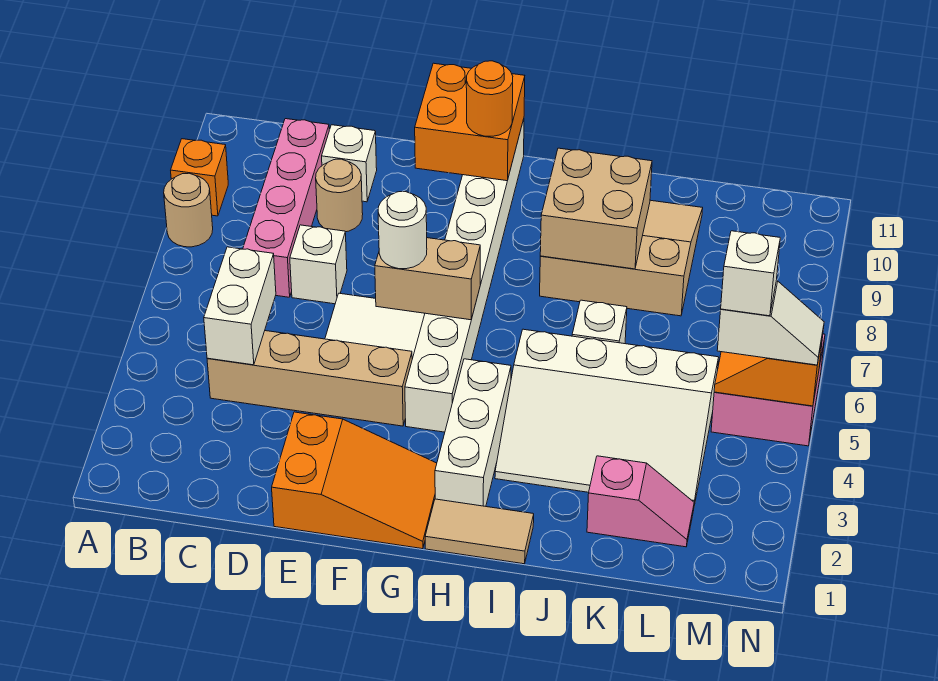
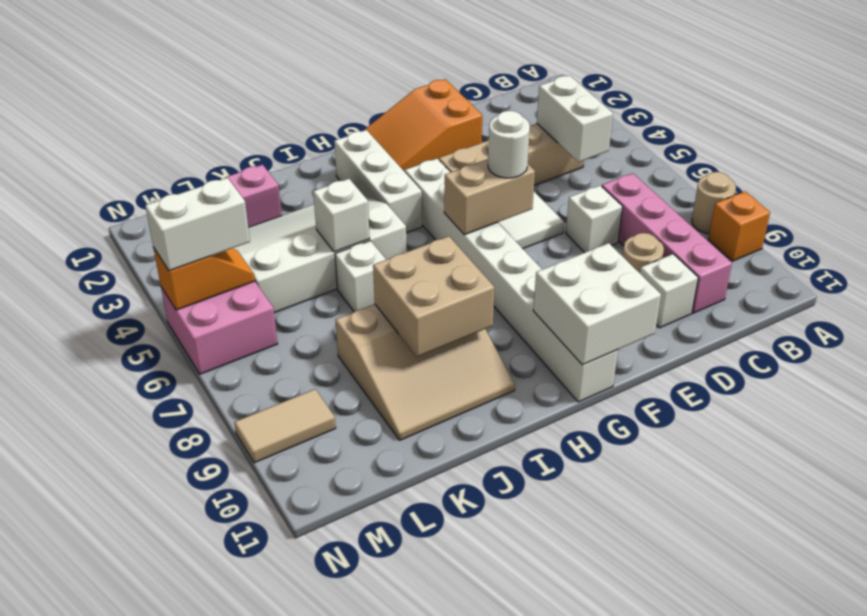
orange brick F10:G11 level 2 -> white brick F10:G11 level 2
orange round brick G10 level 3 -> none
tan tile H1:I1 level 1 -> tan tile M9:N9 level 1
white slope M5:N5 level 3 top M -> white brick M5:N5 level 3
white brick M5 level 4 -> white brick J5 level 2

